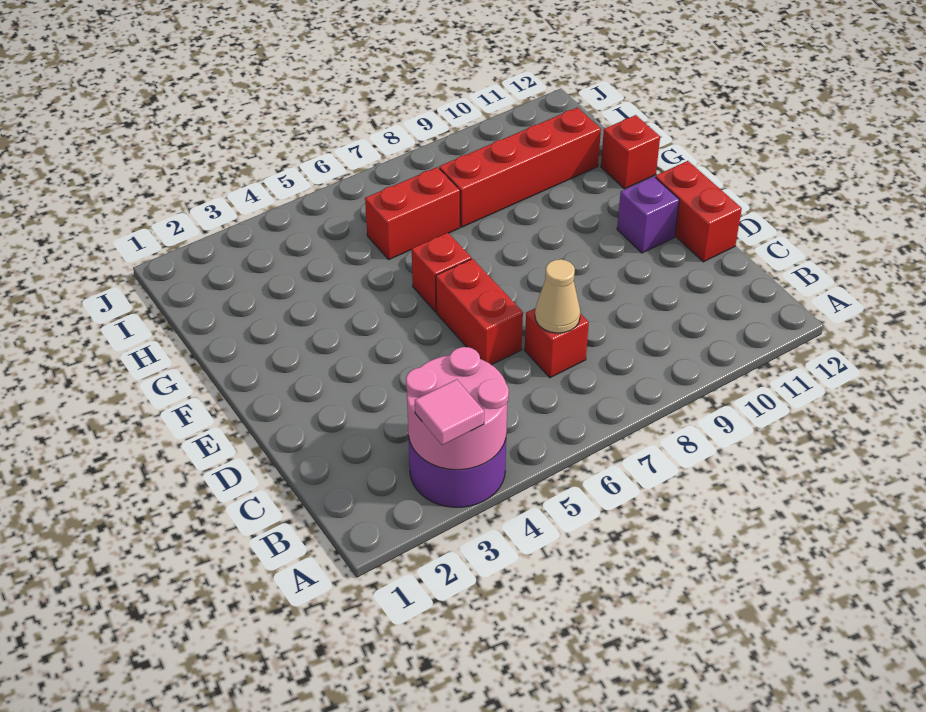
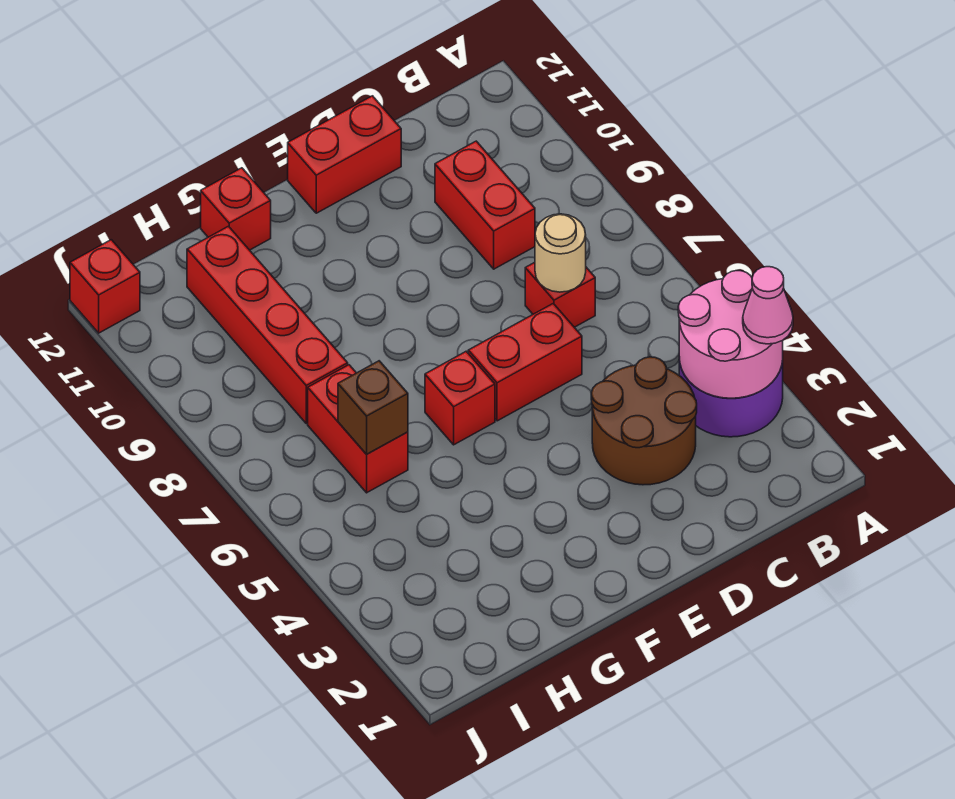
pink tile A3 level 3 -> pink cone A3 level 3
none -> brown round brick C3:D4 level 1
tan cone C7 level 2 -> tan round brick C7 level 2
none -> red brick C9:C10 level 1
purple brick E11 level 1 -> none
none -> brown brick H6 level 2
none -> red brick J12 level 1

